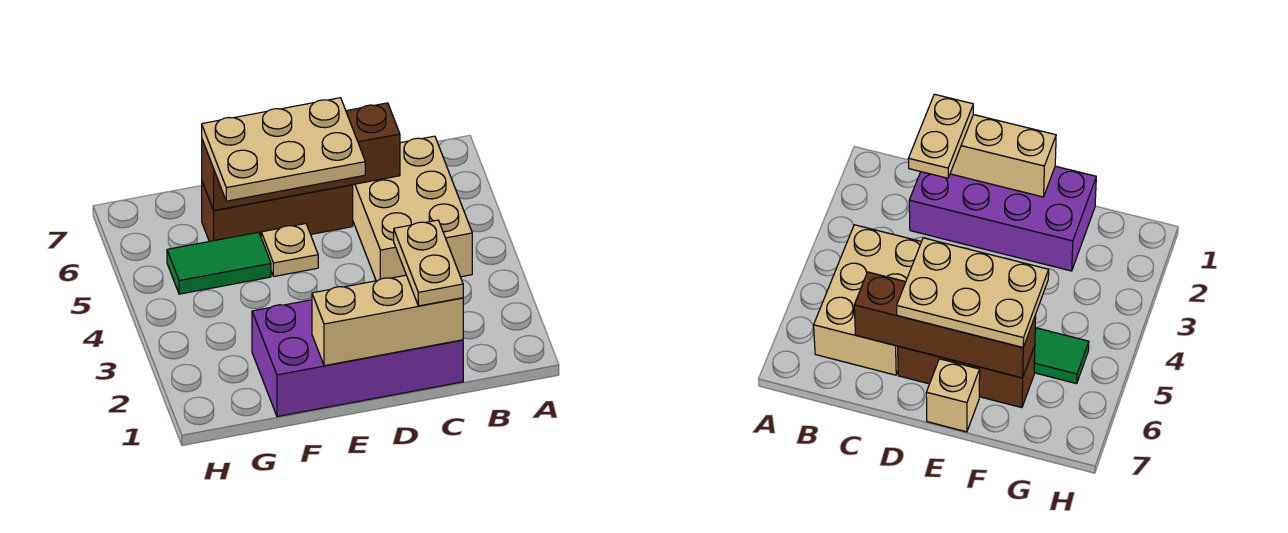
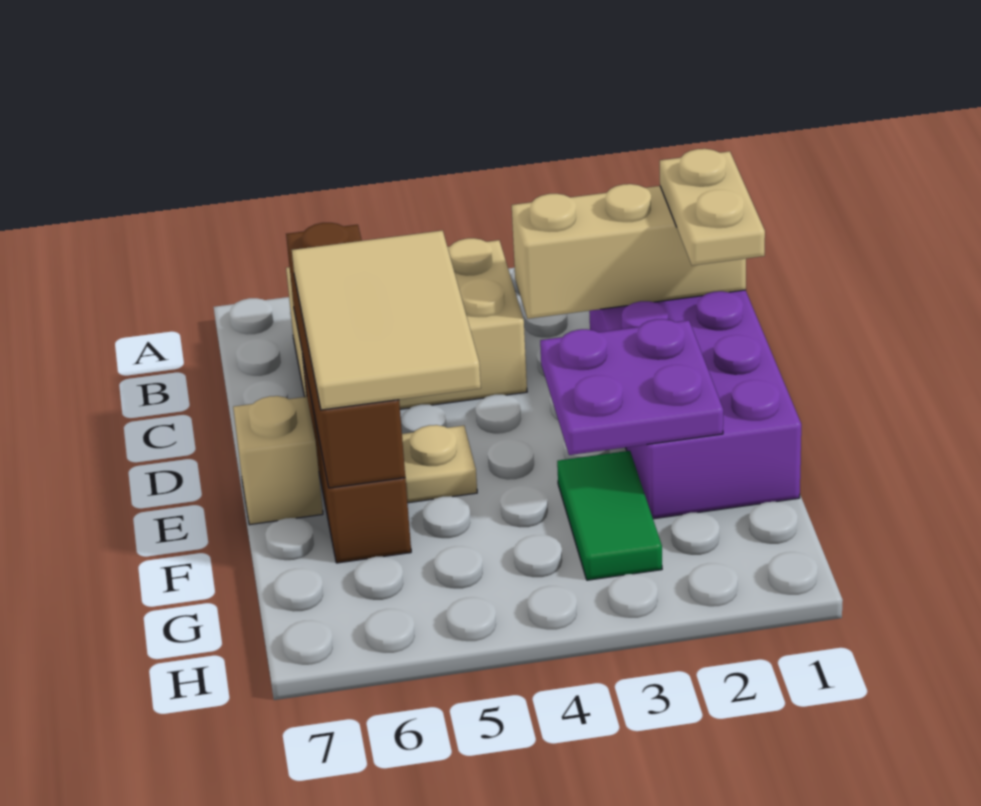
tan brick C1:E1 level 2 -> tan brick C1:C3 level 2
tan plate C1:C2 level 3 -> tan plate C1:D1 level 3
tan plate D5:F6 level 3 -> tan tile D5:F6 level 3
none -> purple plate E2:F3 level 2
green tile F5:G5 level 1 -> green tile F3:G3 level 1

